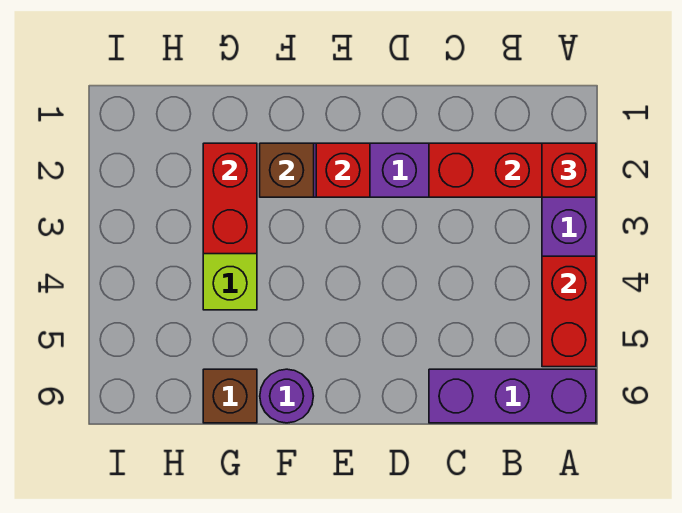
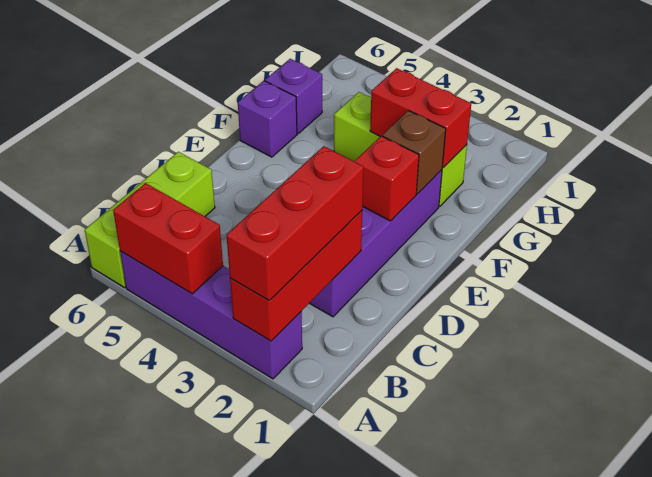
red brick A2 level 3 -> red brick A2:C2 level 3
purple brick A6:C6 level 1 -> lime brick A6:C6 level 1
purple round brick F6 level 1 -> purple brick F6 level 1
brown brick G6 level 1 -> purple brick G6 level 1

